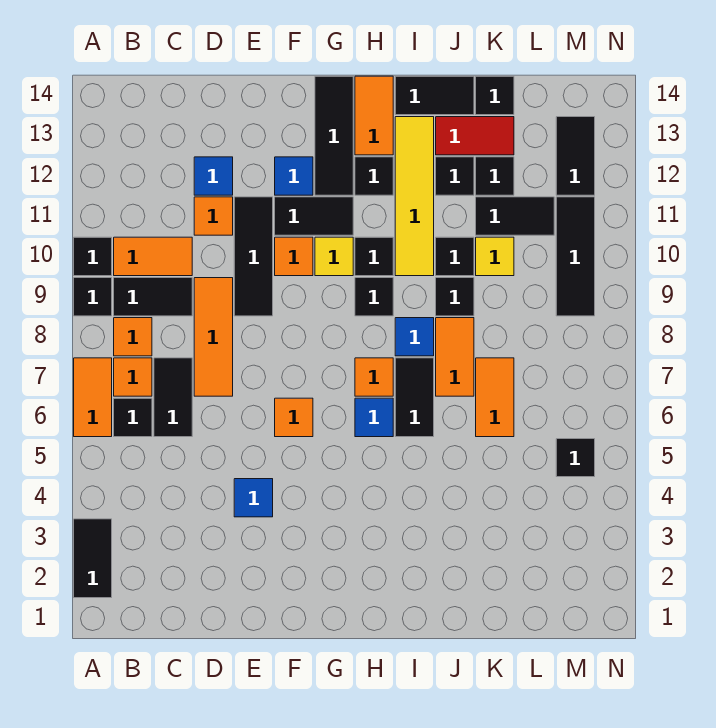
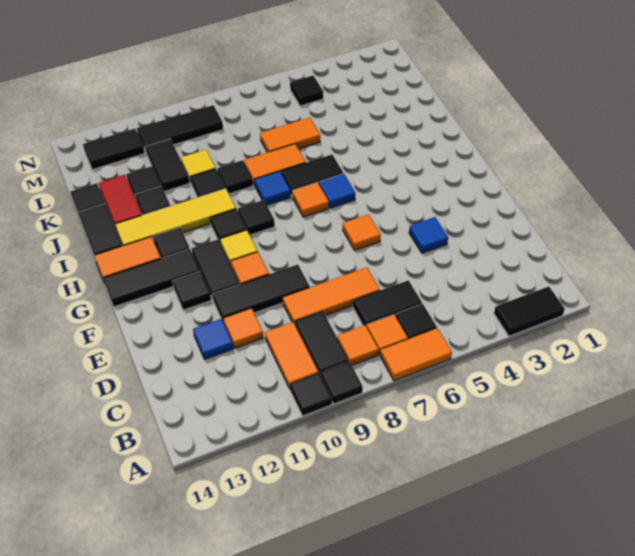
blue tile F12 level 1 -> black tile F12 level 1

